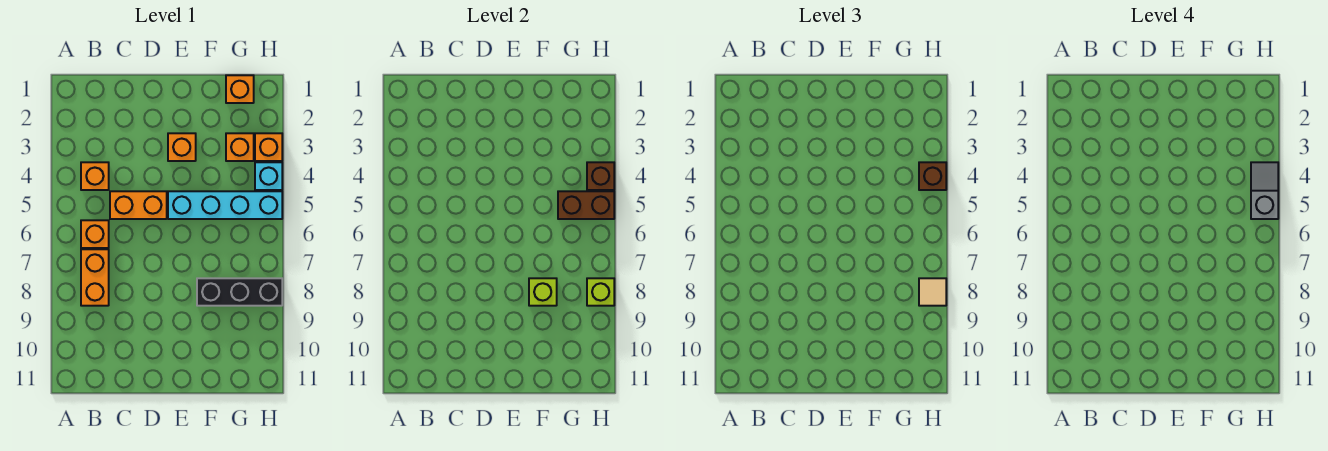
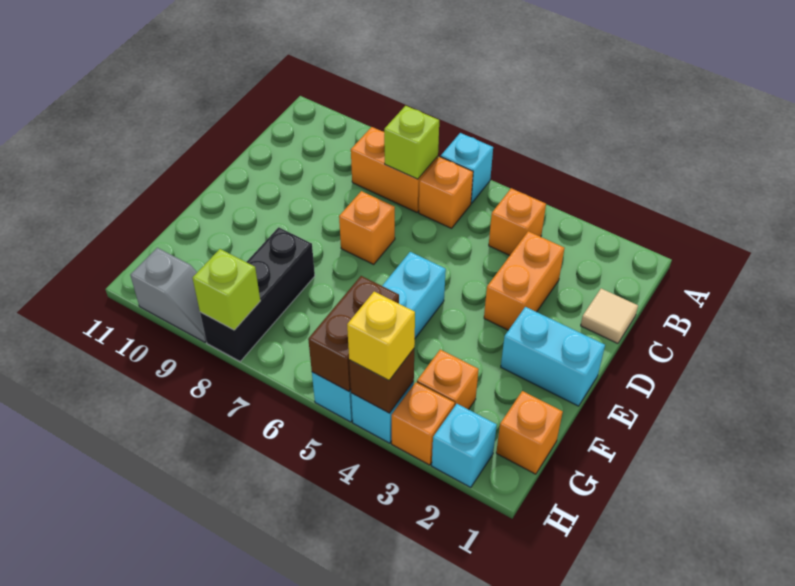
none -> cyan brick A6 level 1
orange brick C5:D5 level 1 -> orange brick C3:D3 level 1
none -> cyan brick E1:E2 level 1
orange brick E3 level 1 -> orange brick D7 level 1
lime brick F8 level 2 -> lime brick B7 level 2
none -> cyan brick H2 level 1
brown brick H4 level 3 -> yellow brick H4 level 3
grey slope H4:H5 level 4 top 5 -> grey slope H9:H10 level 1 top 10
tan tile H8 level 3 -> tan tile C1 level 1

